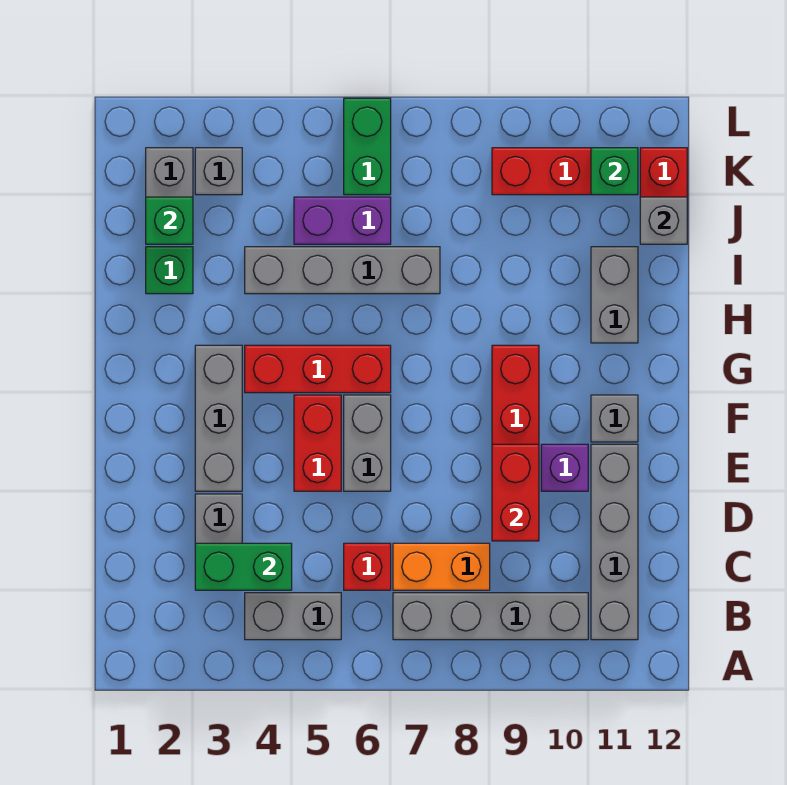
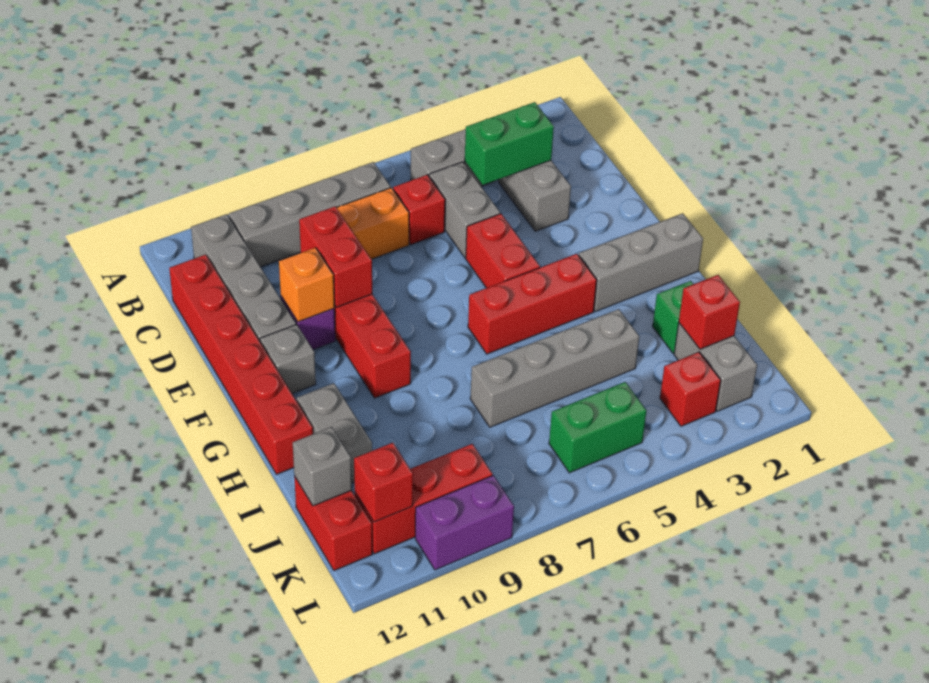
none -> red brick C12:H12 level 1
grey brick E3:G3 level 1 -> grey brick G1:G3 level 1
grey brick E6:F6 level 1 -> grey brick C5:D5 level 1
none -> orange brick E10 level 2
green brick J2 level 2 -> red brick J2 level 2
purple brick J5:J6 level 1 -> purple brick L9:L10 level 1
grey brick K3 level 1 -> red brick K3 level 1
green brick K6:L6 level 1 -> green brick K5:K6 level 1
green brick K11 level 2 -> red brick K11 level 2

